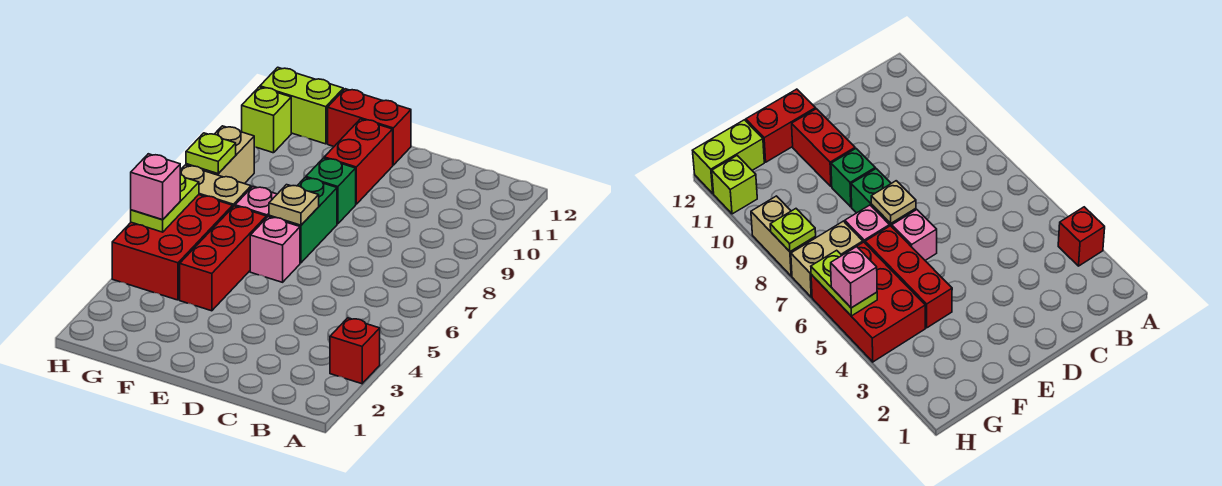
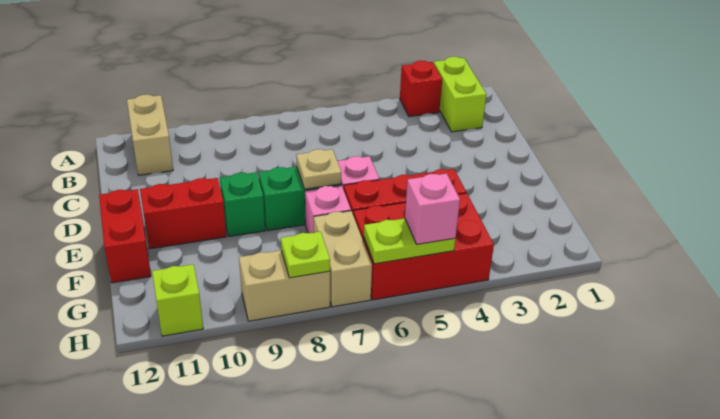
none -> tan brick A11:B11 level 1
lime brick G12:H12 level 1 -> lime brick A2:B2 level 1

